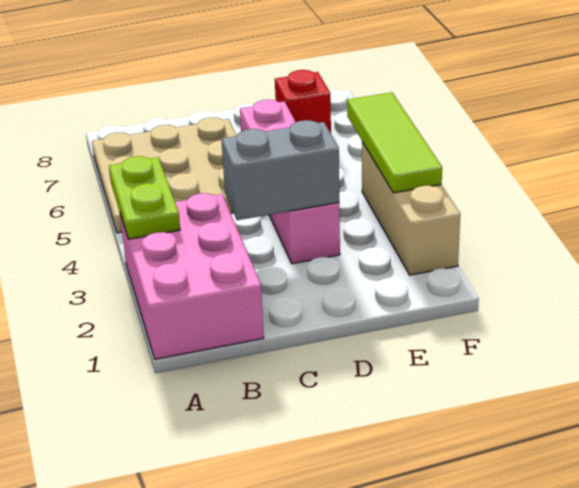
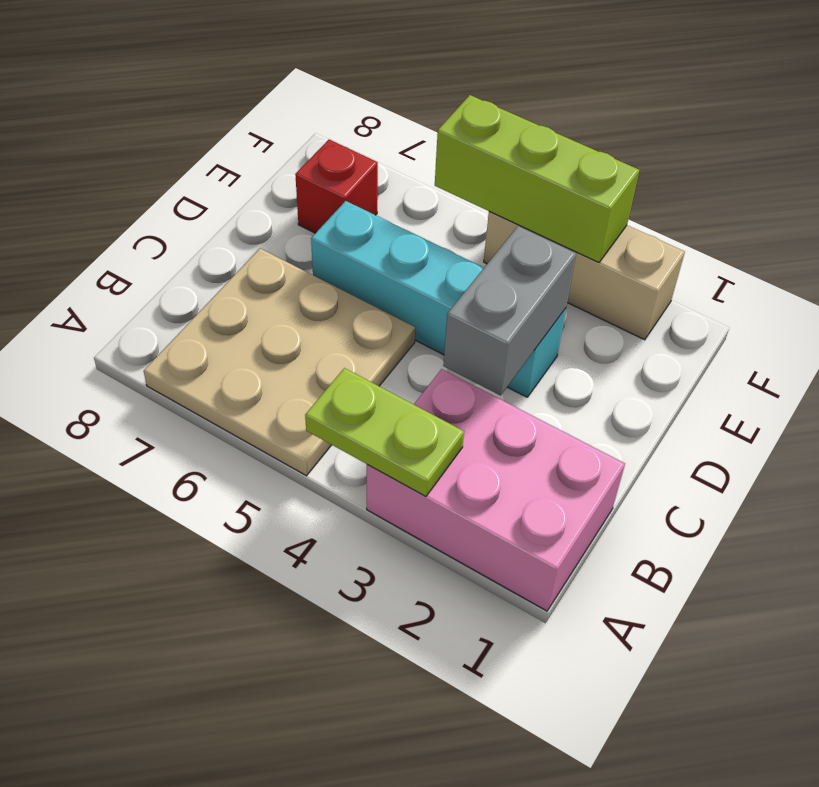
pink brick D3:D6 level 1 -> cyan brick D3:D6 level 1
lime tile F3:F5 level 2 -> lime brick F3:F5 level 2

